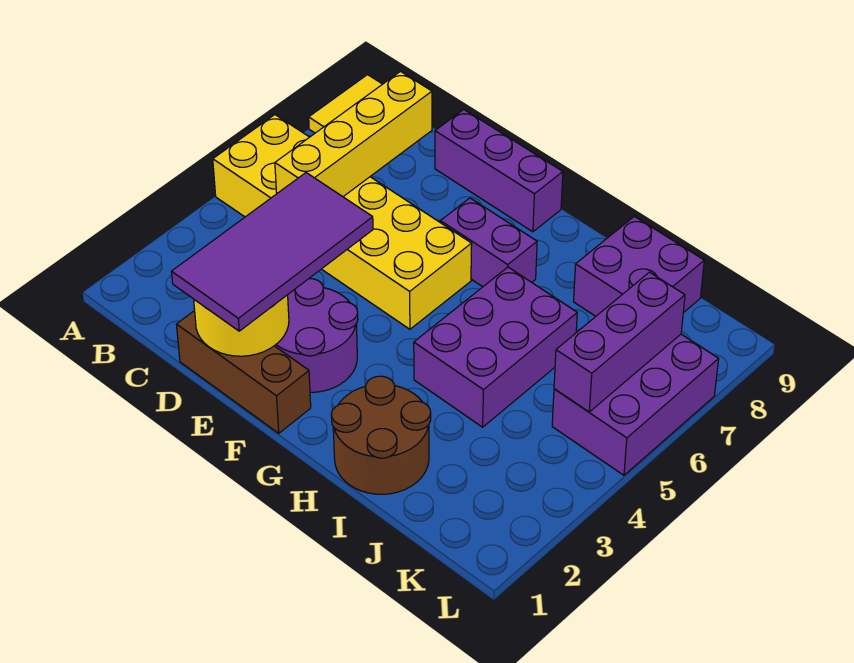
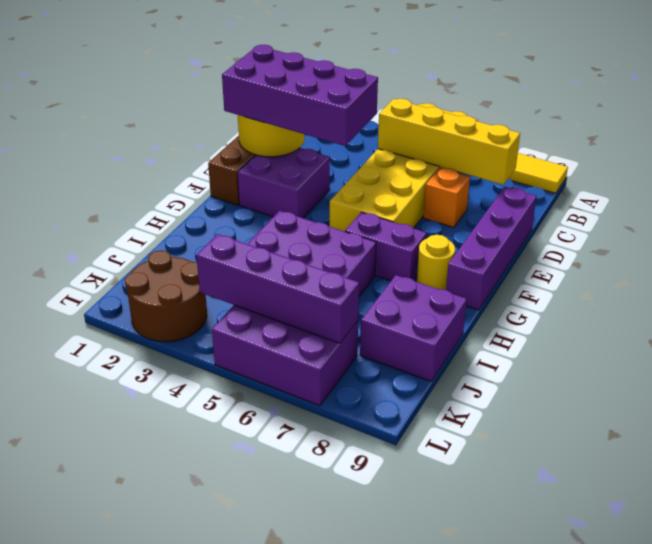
purple tile D1:E4 level 3 -> purple brick D1:E4 level 3
none -> orange brick D7 level 1
purple brick D9:F9 level 1 -> purple brick D9:G9 level 1
purple round brick E2:F3 level 1 -> purple brick E2:F3 level 1
purple brick F7:G7 level 1 -> purple brick G6:G7 level 1
none -> yellow round brick G8 level 1
brown round brick H1:I2 level 1 -> brown round brick K2:L3 level 1
purple brick K5:K7 level 2 -> purple brick K4:K7 level 2

